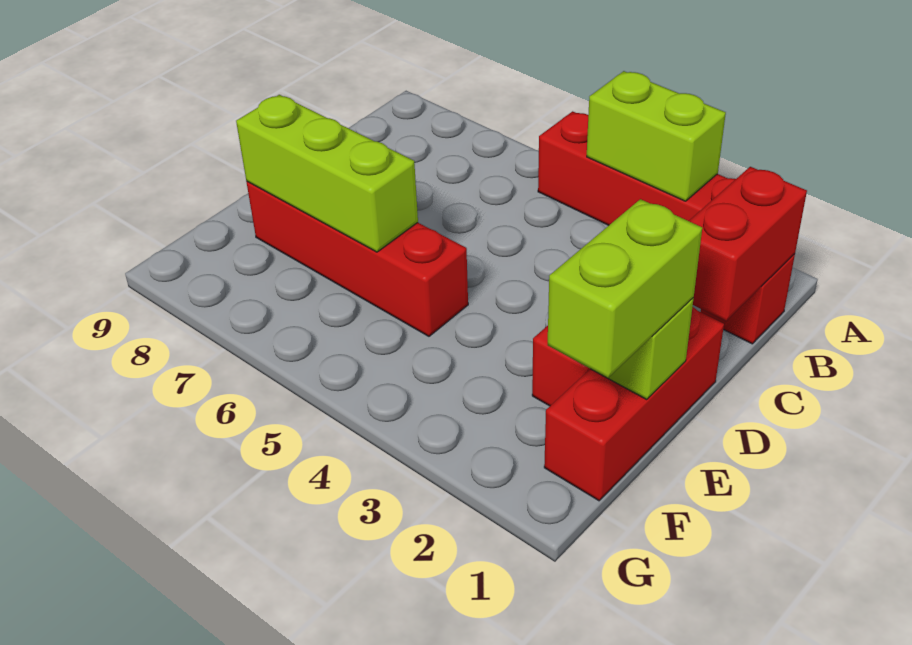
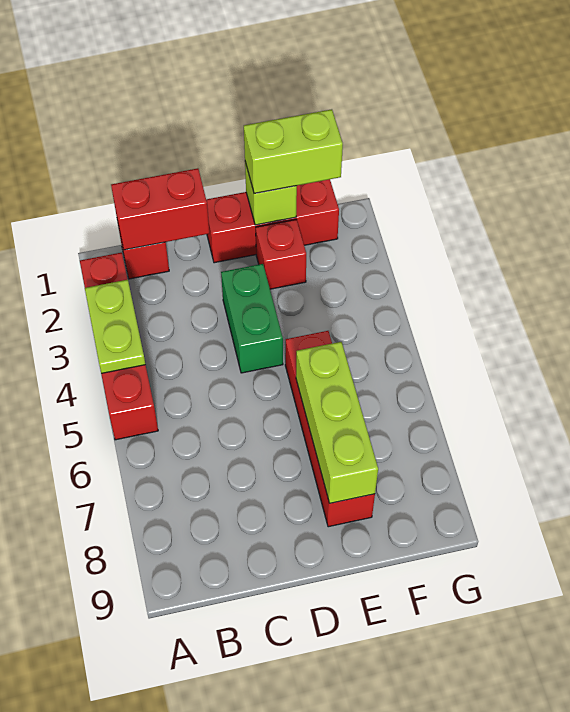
lime brick A3:A4 level 2 -> lime plate A3:A4 level 2
none -> green brick D3:D4 level 1

